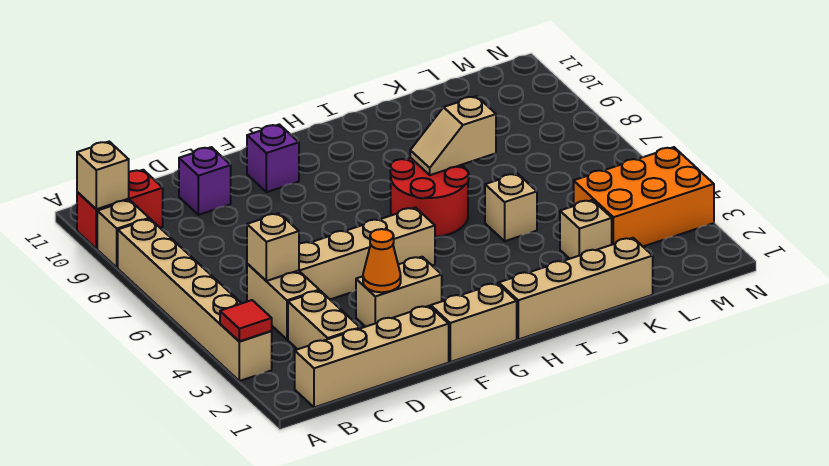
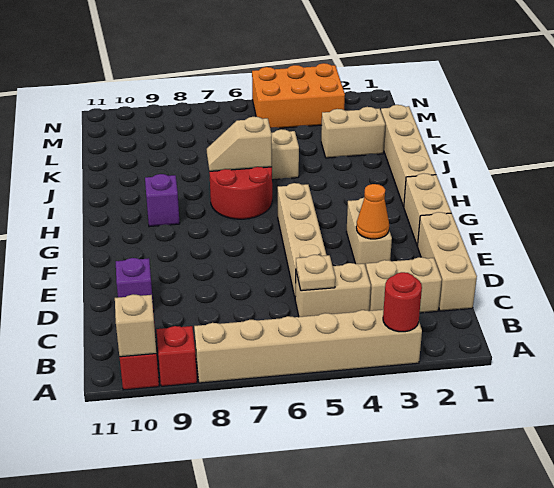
red tile A3 level 2 -> red round brick A3 level 2
tan brick A9 level 1 -> red brick A9 level 1
tan brick B1:E1 level 1 -> tan brick C1:E1 level 1
tan brick C5 level 2 -> tan plate C5 level 2
purple brick F10 level 1 -> purple brick H9 level 1
tan slope I7:J7 level 2 top J -> tan slope I6:I7 level 2 top 6
tan brick K3 level 1 -> tan brick K2:K3 level 1
orange brick L3:N4 level 1 -> orange brick M3:N5 level 1

